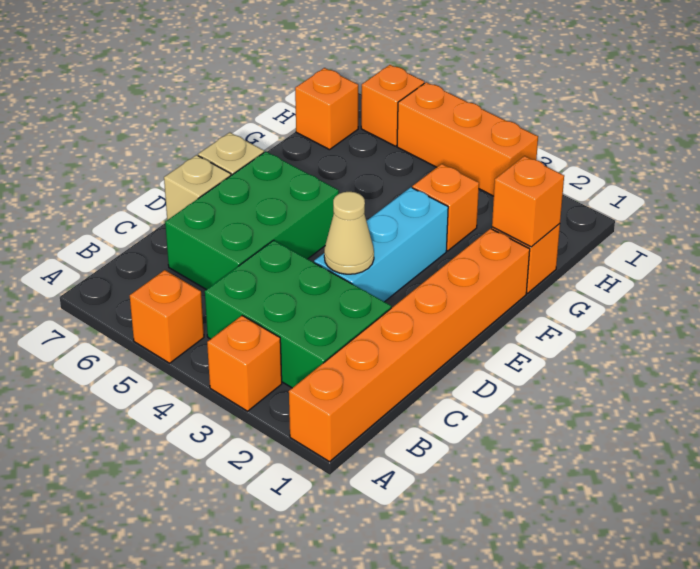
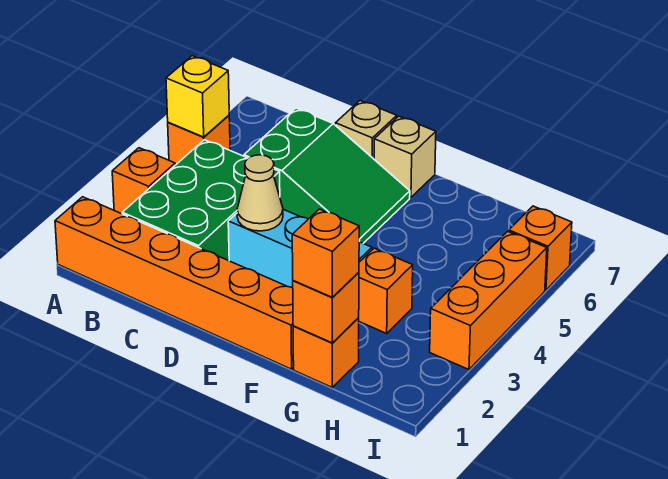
none -> yellow brick A5 level 2
green brick C5:E6 level 1 -> green slope C5:E6 level 1 top C
orange brick H7 level 1 -> orange brick G1 level 3

